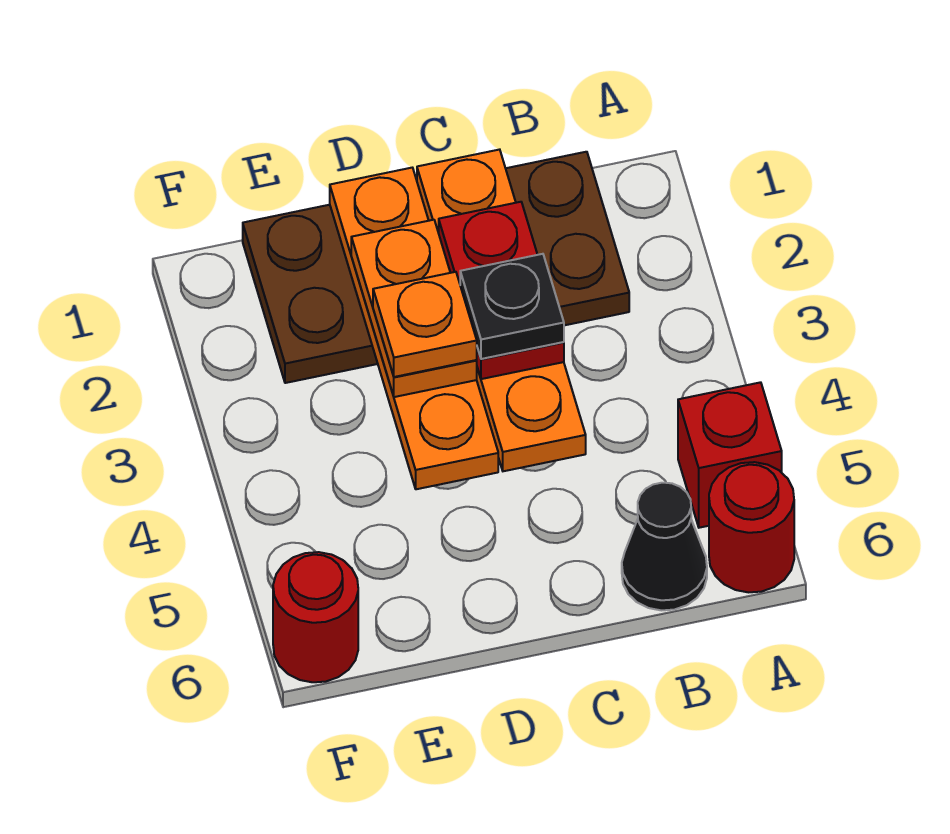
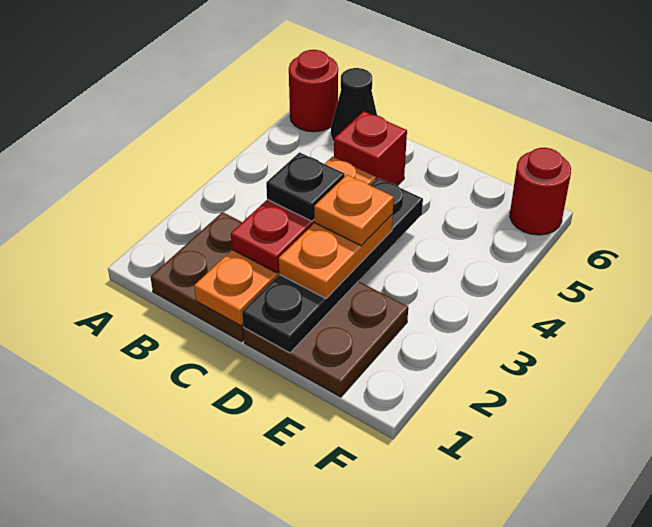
red brick A5 level 1 -> red brick C5 level 1
orange plate D1:D4 level 2 -> black plate D1:D4 level 2

